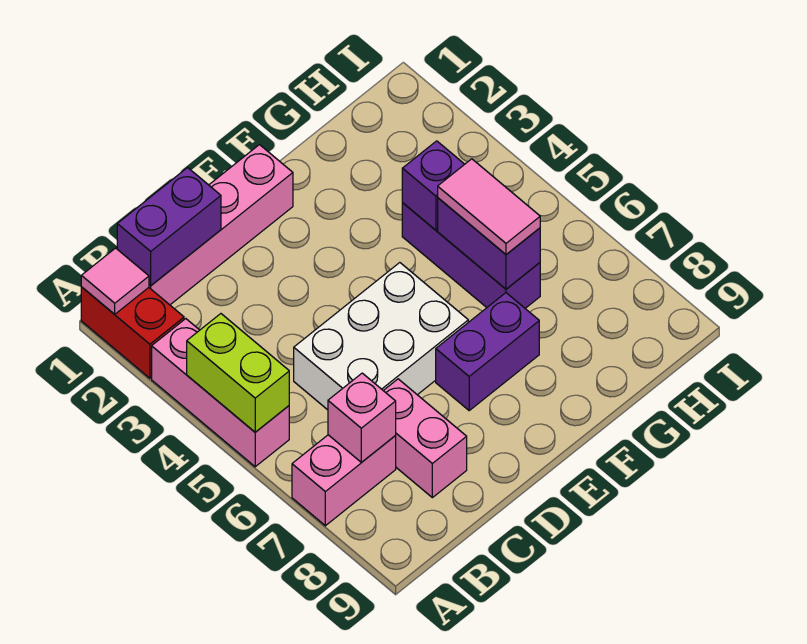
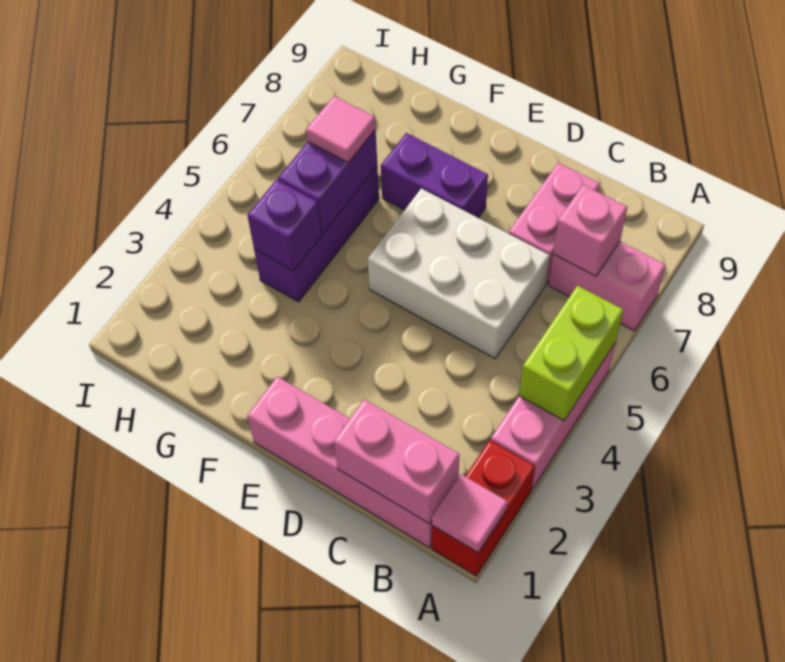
purple brick B1:C1 level 2 -> pink brick B1:C1 level 2
pink tile G5:G6 level 3 -> pink tile G6 level 3

